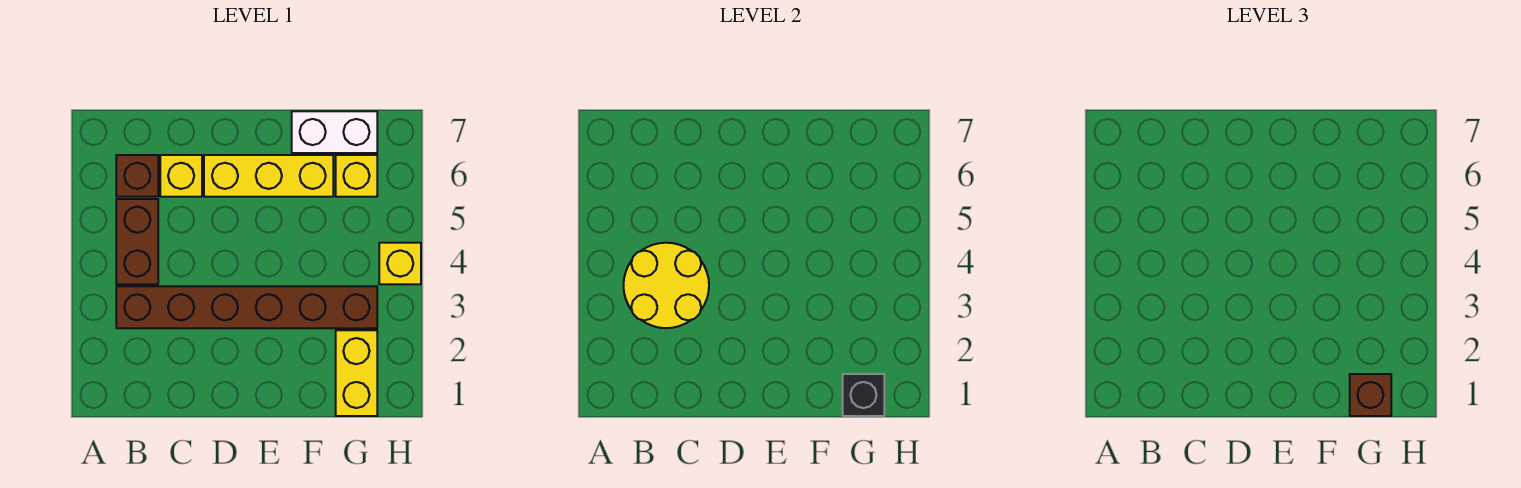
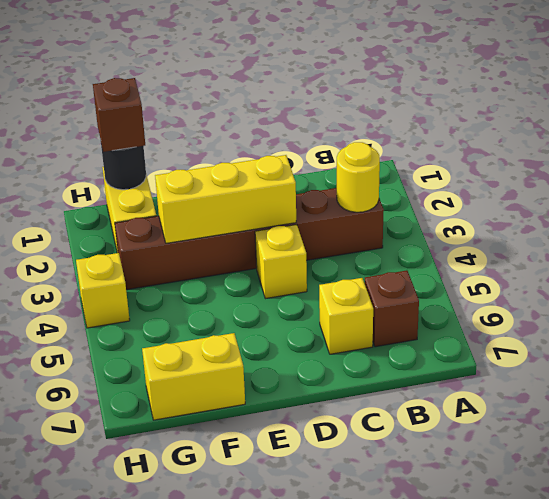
yellow round brick B3:C4 level 2 -> yellow round brick B3 level 2
brown brick B4:B5 level 1 -> none
yellow brick D6:F6 level 1 -> yellow brick D3:F3 level 2
white brick F7:G7 level 1 -> yellow brick F7:G7 level 1
black brick G1 level 2 -> black round brick G1 level 2
yellow brick G6 level 1 -> yellow brick D4 level 1

